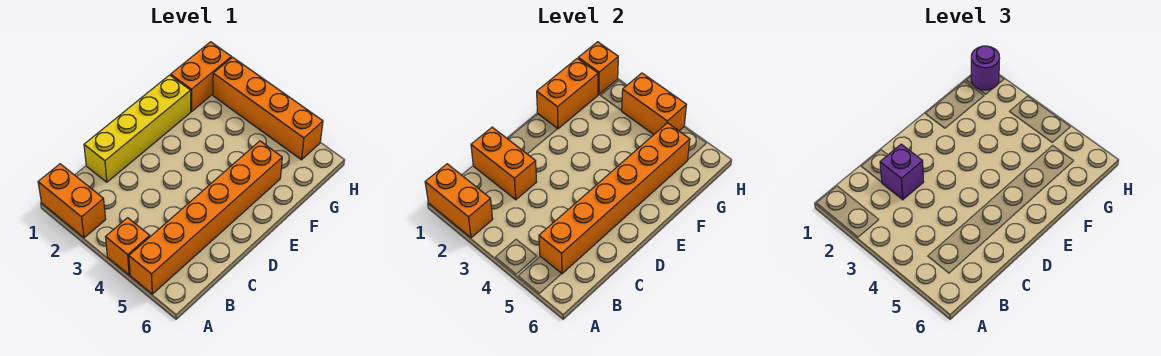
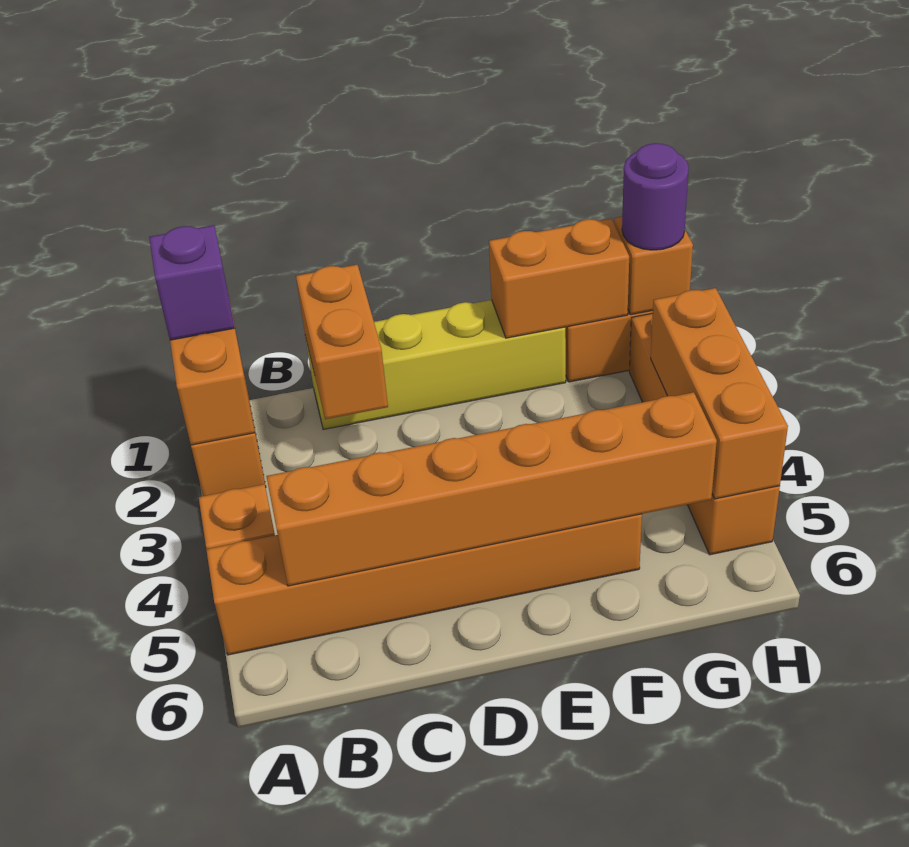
purple brick C2 level 3 -> purple brick A1 level 3
orange brick H3:H4 level 2 -> orange brick H3:H5 level 2

